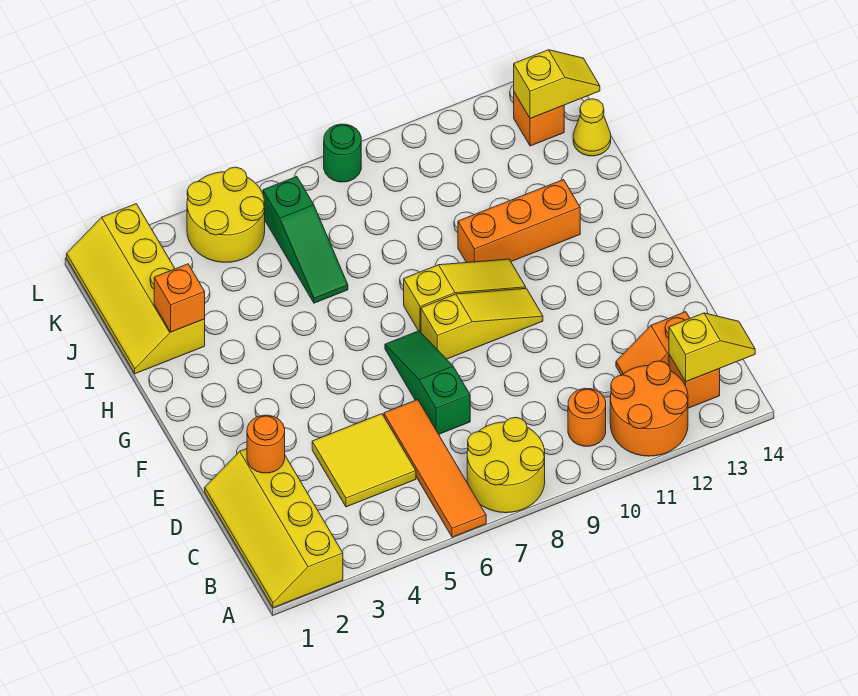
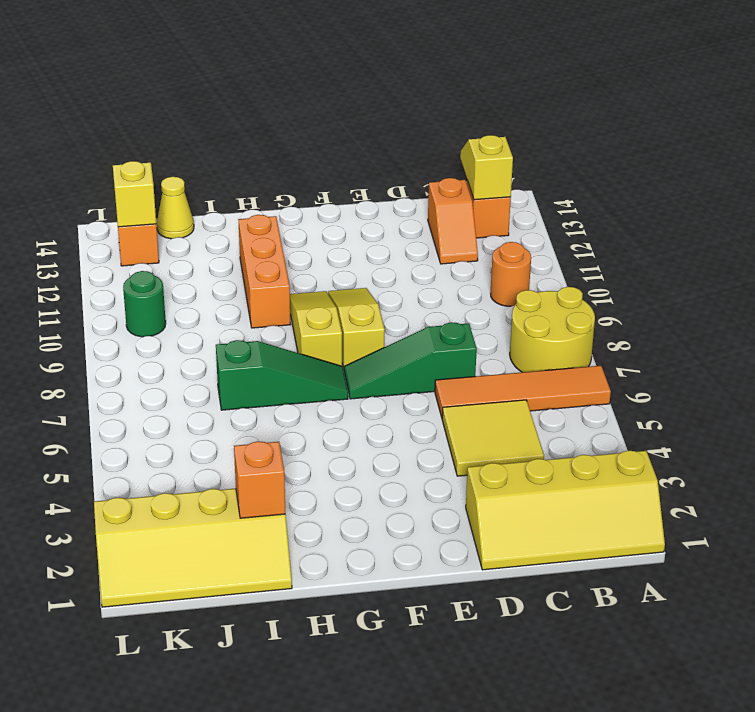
orange round brick A11:B12 level 1 -> none
orange round brick D2 level 2 -> none
green slope I6:K6 level 1 top K -> green slope G7:I7 level 1 top I
yellow round brick K4:L5 level 1 -> none
green round brick L8 level 1 -> green round brick K10 level 1

